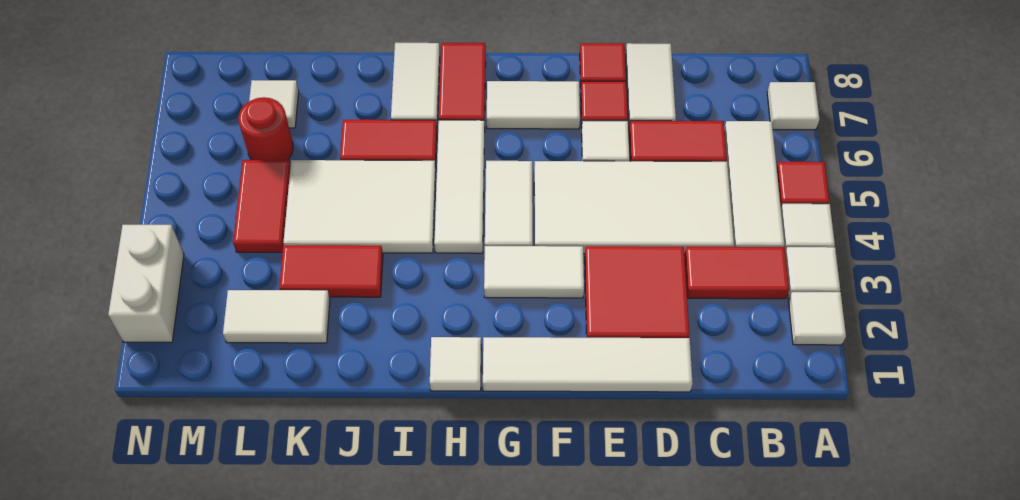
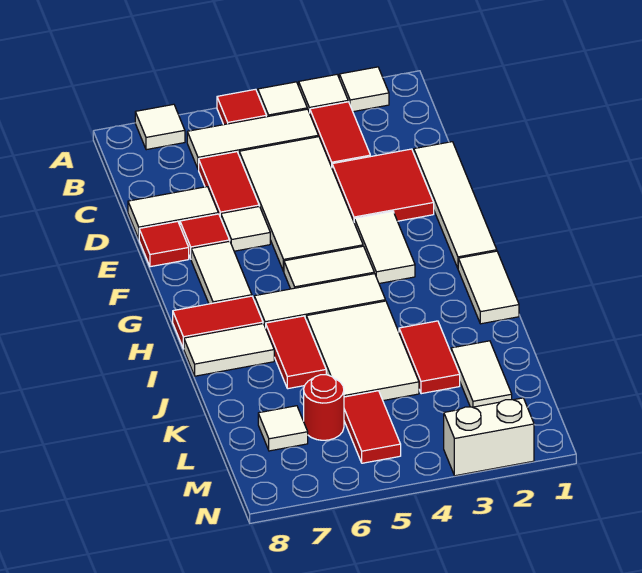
white tile H1 level 1 -> white tile H1:I1 level 1
red tile L4:L5 level 1 -> red tile L5:M5 level 1

